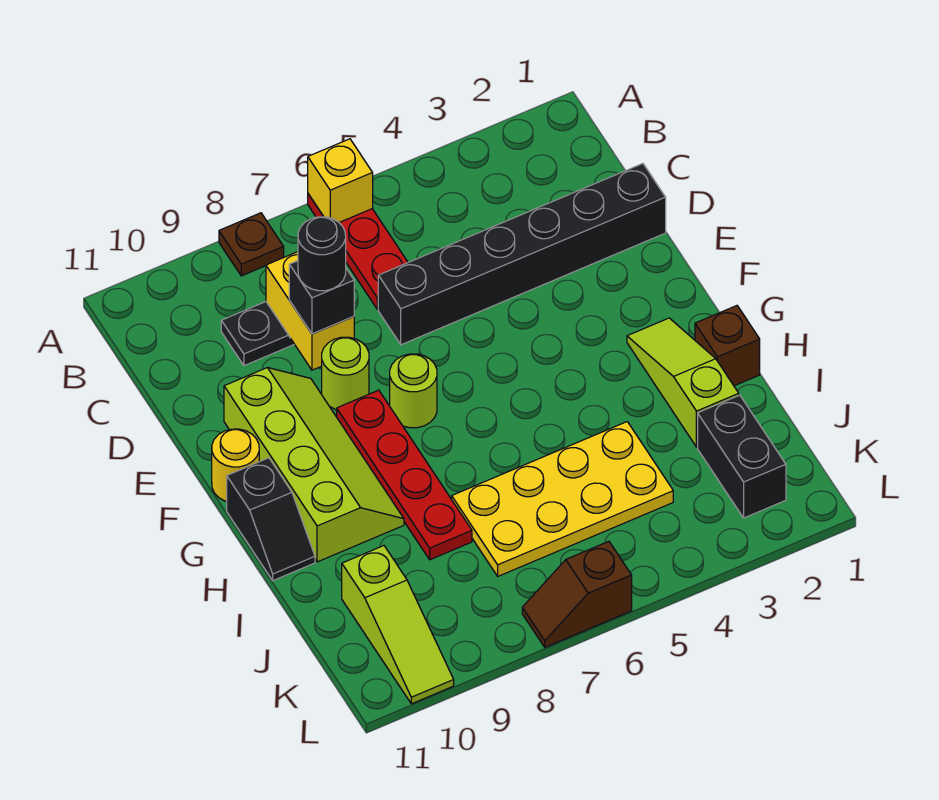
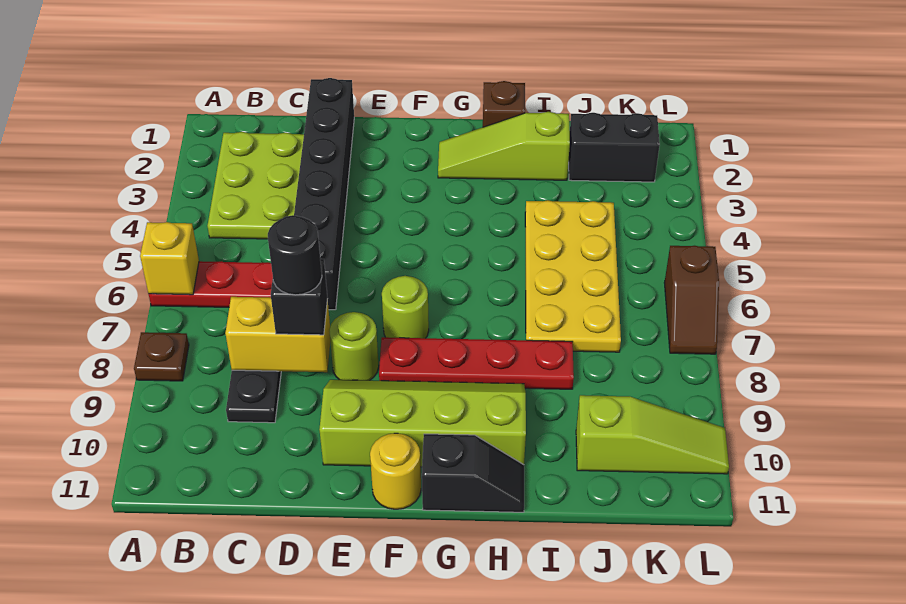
none -> lime plate B2:C4 level 1

